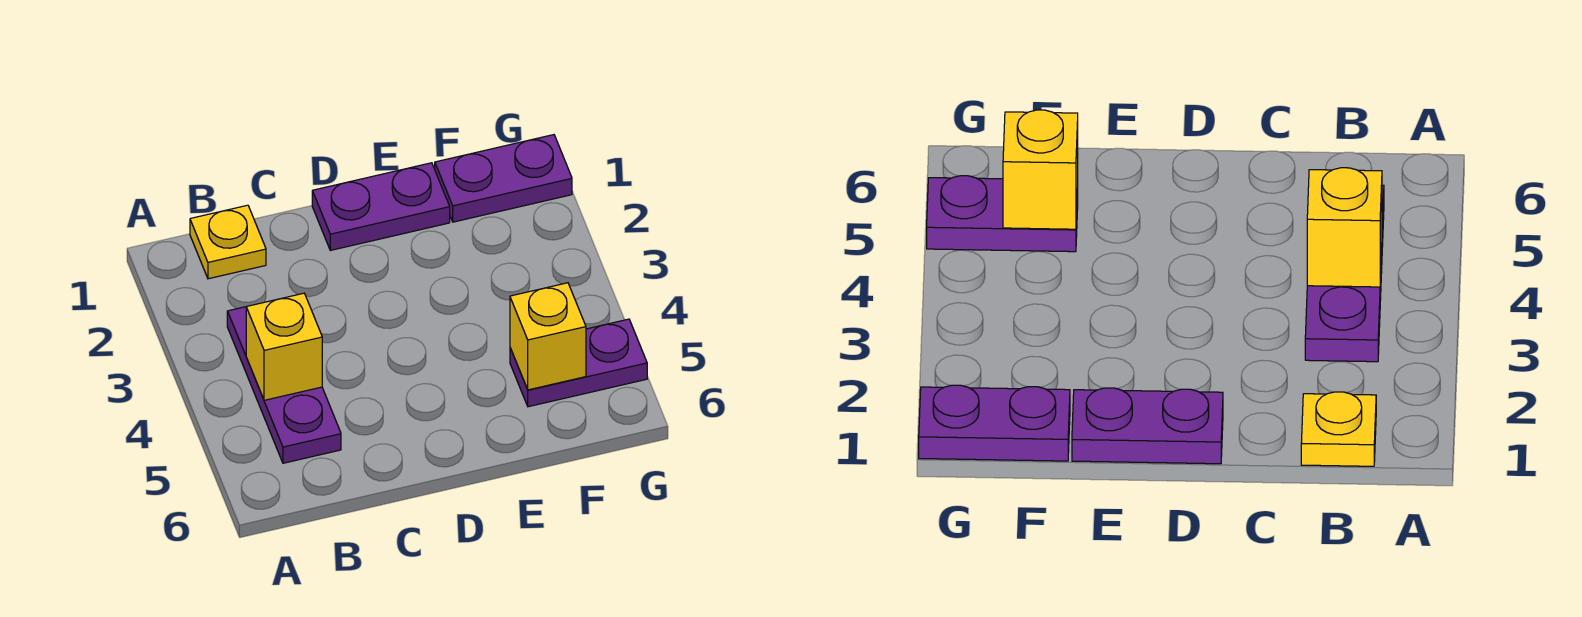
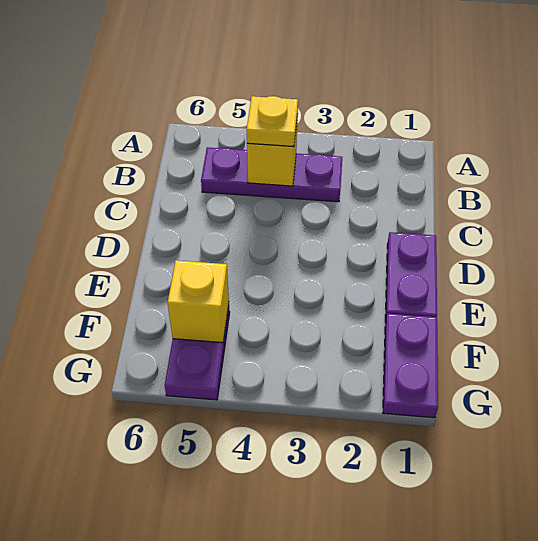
yellow plate B1 level 1 -> yellow plate B4 level 3

